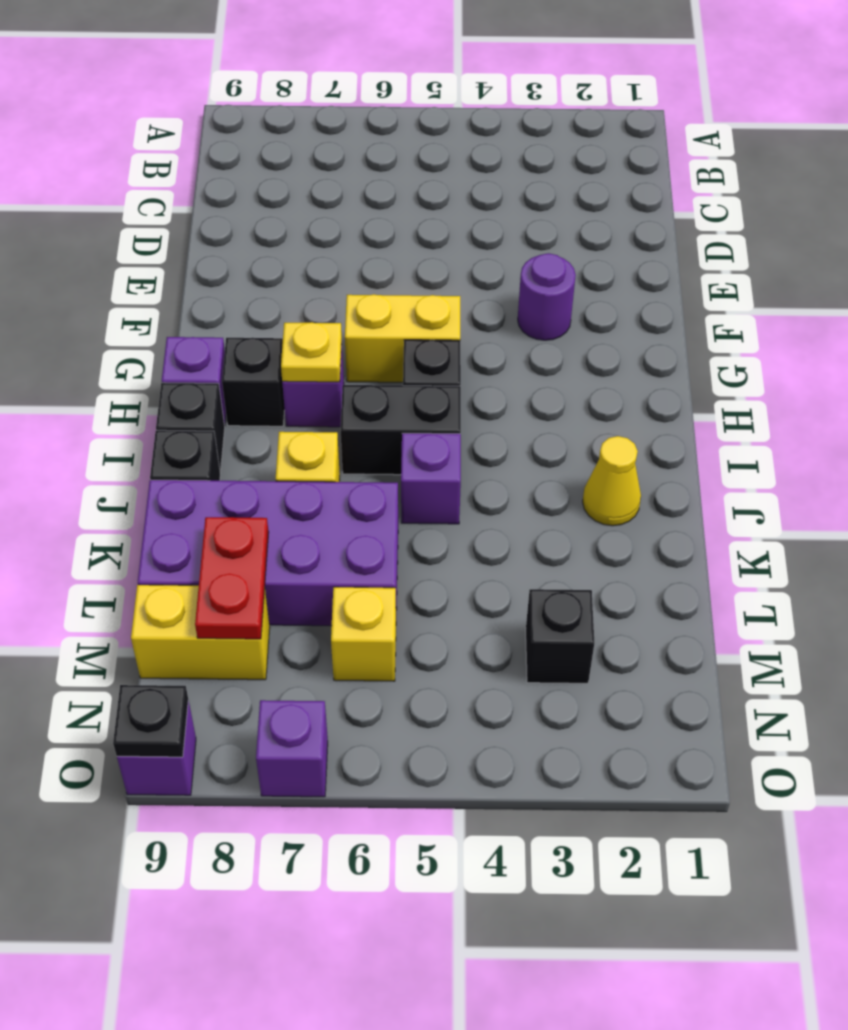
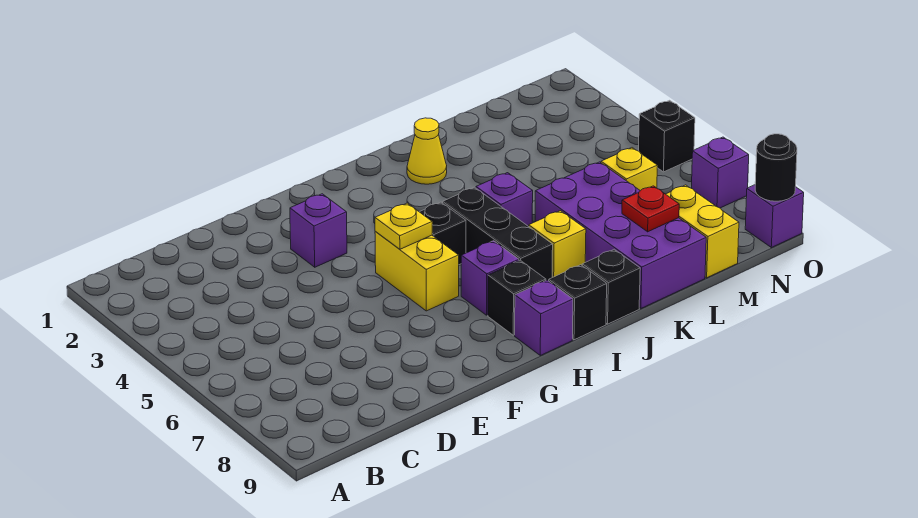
purple round brick F3 level 1 -> purple brick F3 level 1
yellow plate H7 level 2 -> yellow plate G5 level 2
black brick I5:I6 level 1 -> black brick I5:I7 level 1
red plate L8:M8 level 2 -> red plate L8 level 2
black brick M3 level 1 -> black brick O5 level 1
black plate O9 level 2 -> black round brick O9 level 2

